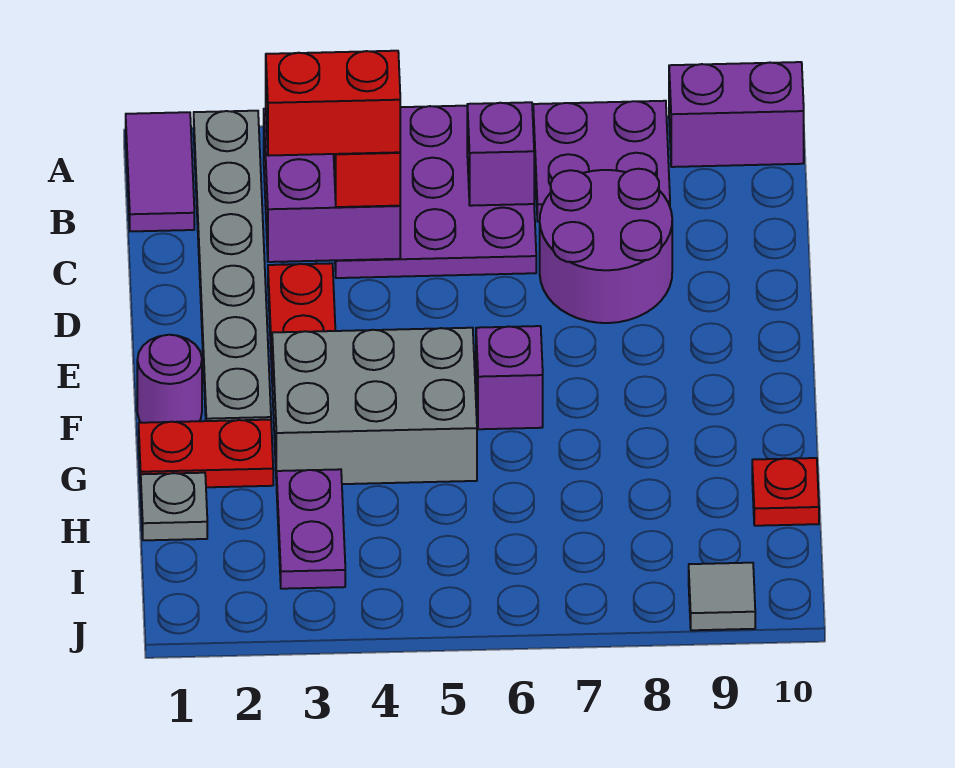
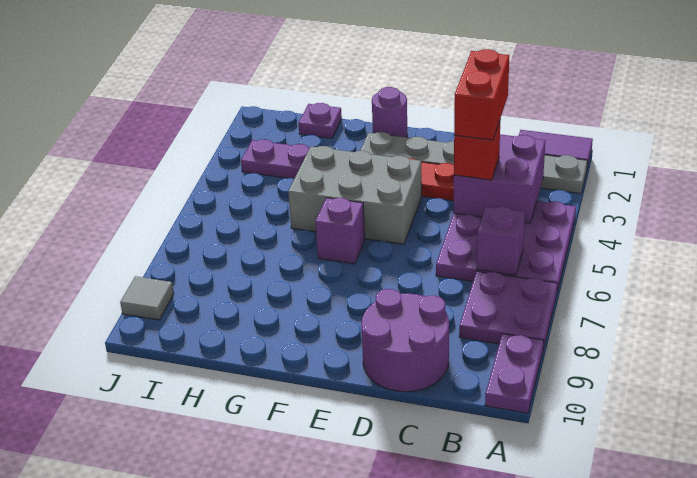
purple brick A9:A10 level 1 -> purple plate A9:A10 level 1
purple round brick C7:D8 level 1 -> purple round brick C9:D10 level 1
grey brick F3:G5 level 1 -> grey brick E4:G5 level 1
red plate G1:G2 level 1 -> none
grey plate H1 level 1 -> purple plate H1 level 1
red plate H10 level 1 -> none

